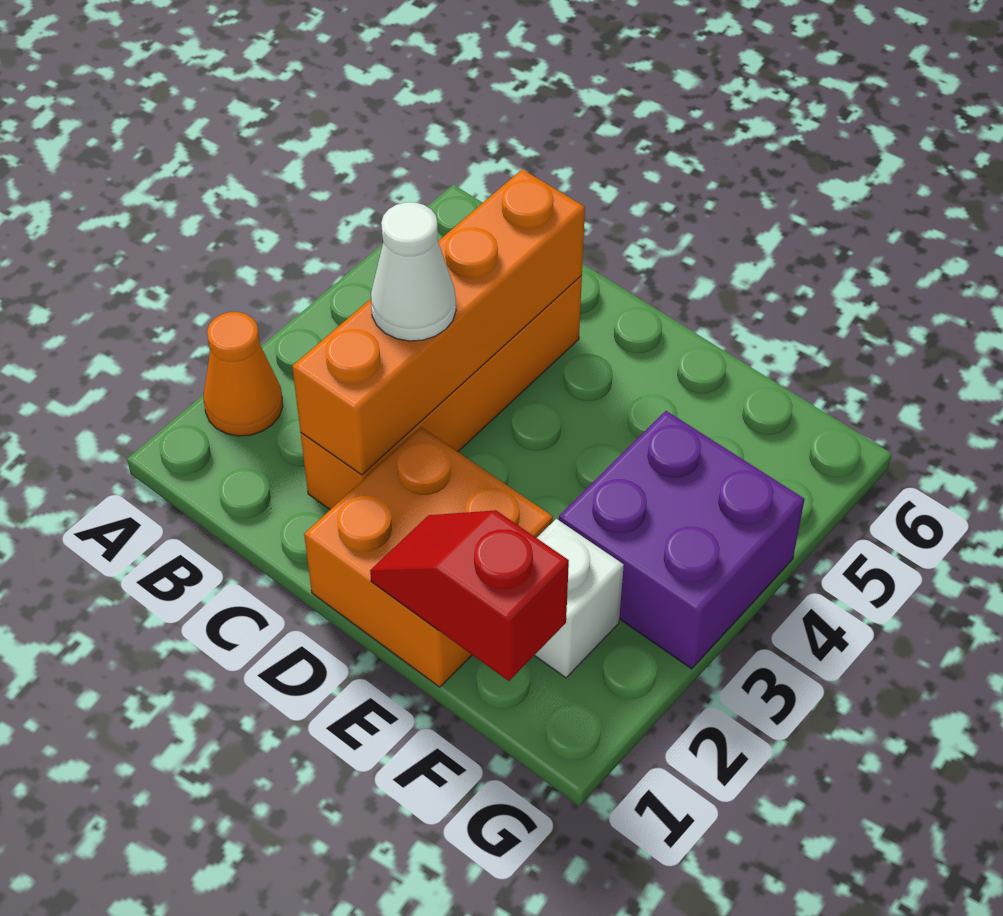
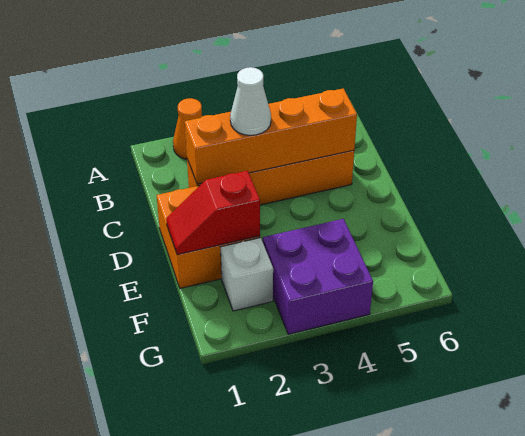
red slope E1:F1 level 2 top F -> red slope E1:E2 level 2 top 2

